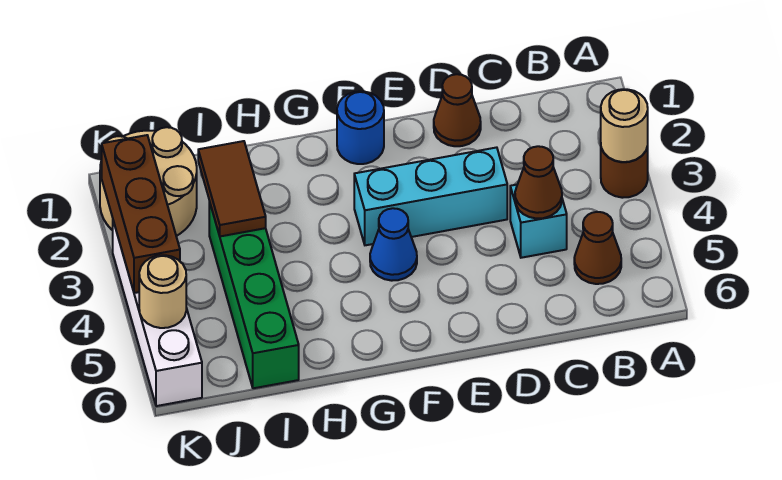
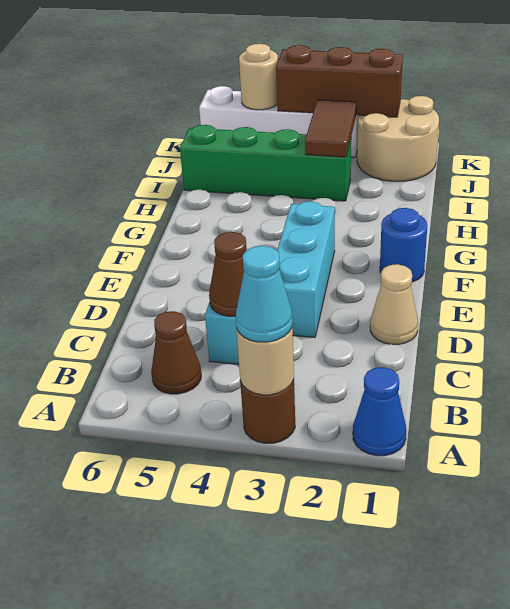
none -> cyan cone A3 level 3
brown cone D1 level 1 -> tan cone D1 level 1
blue cone F4 level 1 -> blue cone A1 level 1
brown tile I2:I3 level 2 -> brown tile I3:J3 level 2

